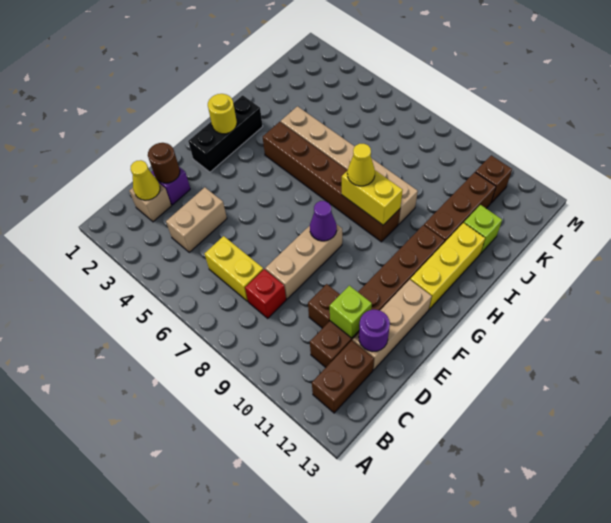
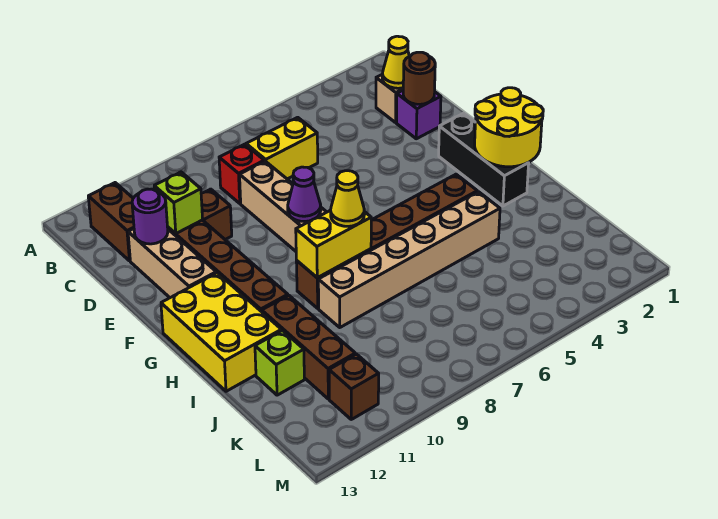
tan brick C4:D4 level 1 -> none
yellow round brick G2 level 2 -> yellow round brick G1:H2 level 2
yellow brick G12:I12 level 1 -> yellow brick G12:I13 level 1

